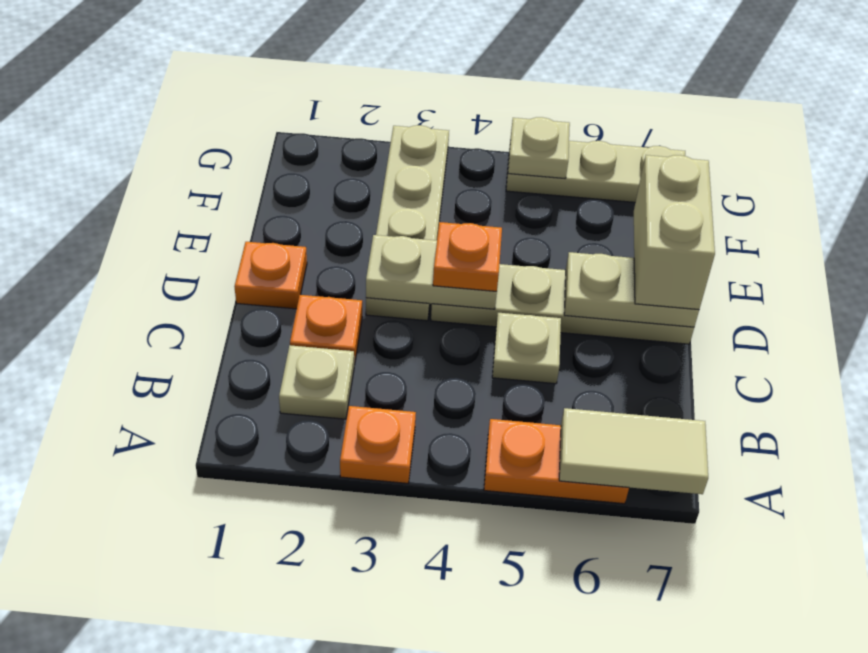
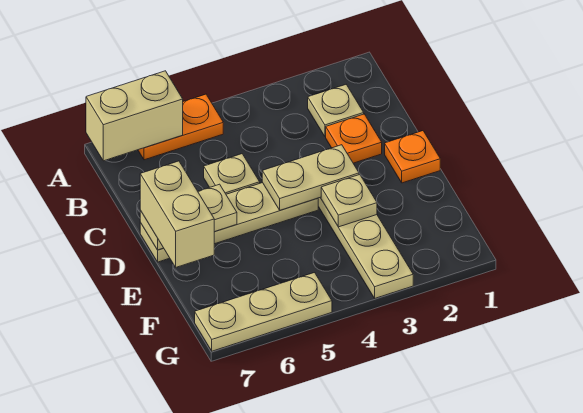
orange plate A3 level 1 -> none
tan tile A6:A7 level 2 -> tan brick A6:A7 level 2
orange plate D4 level 3 -> none
tan plate G5 level 2 -> tan plate E3 level 2

